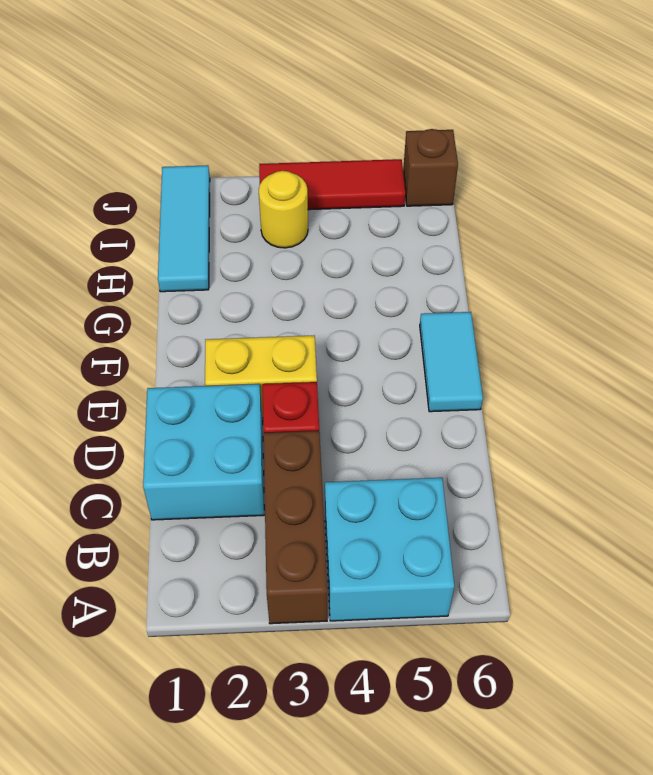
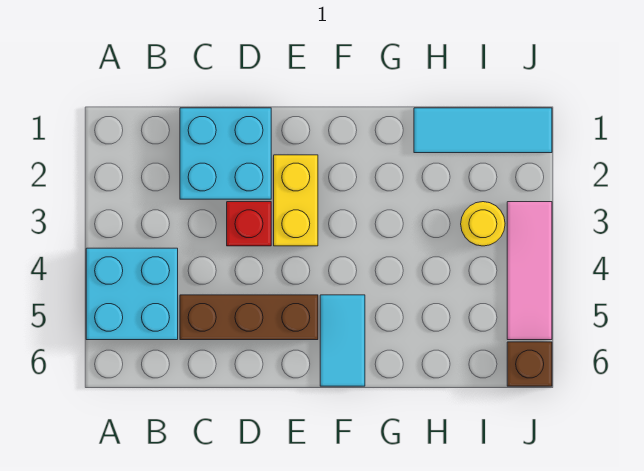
brown brick A3:C3 level 1 -> brown brick C5:E5 level 1
cyan tile E6:F6 level 1 -> cyan tile F5:F6 level 1
red tile J3:J5 level 1 -> pink tile J3:J5 level 1

